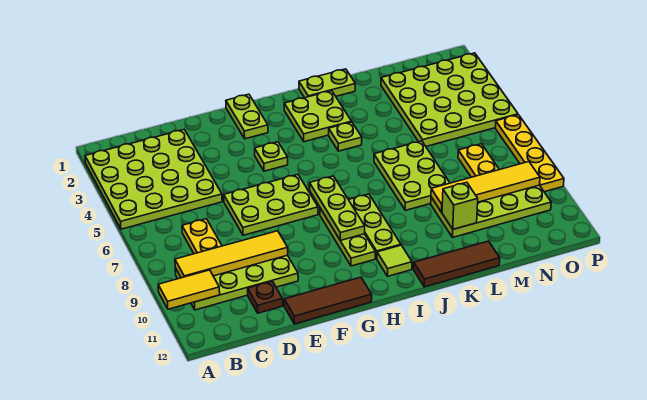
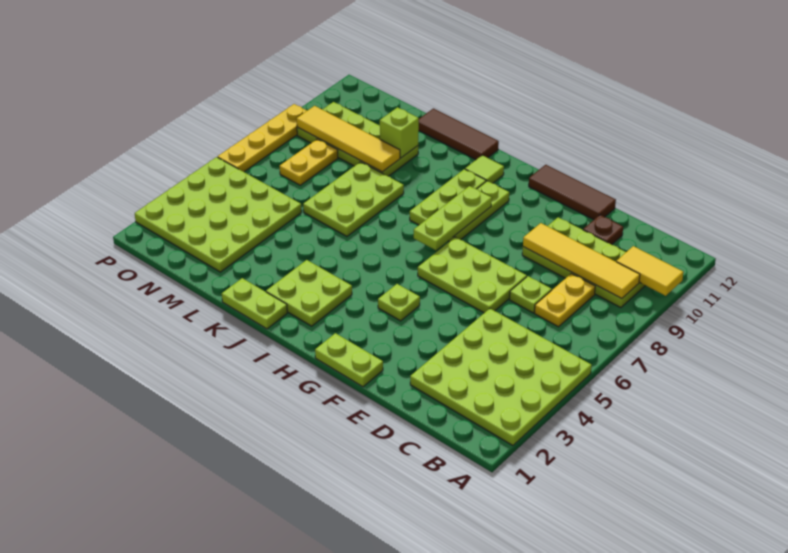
lime plate G1:G2 level 1 -> lime plate F1:G1 level 1
lime plate J4 level 1 -> lime plate D7 level 1

